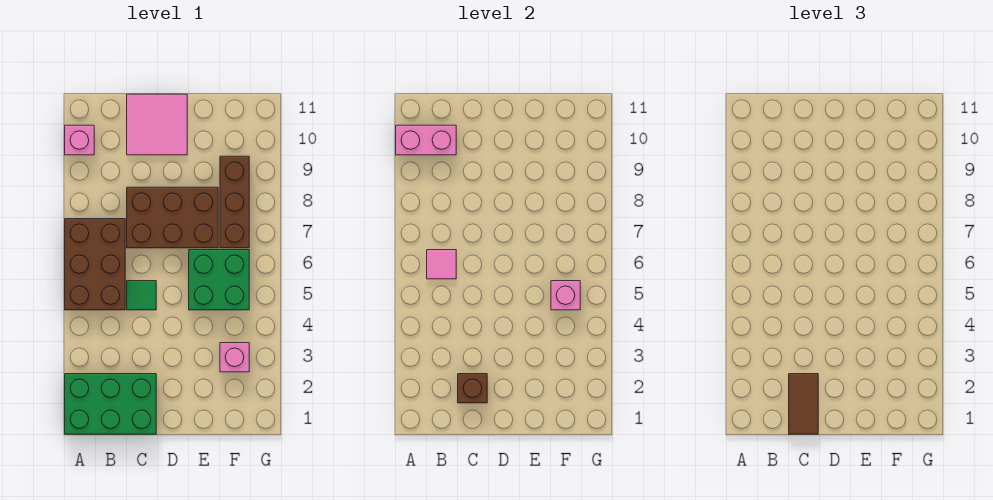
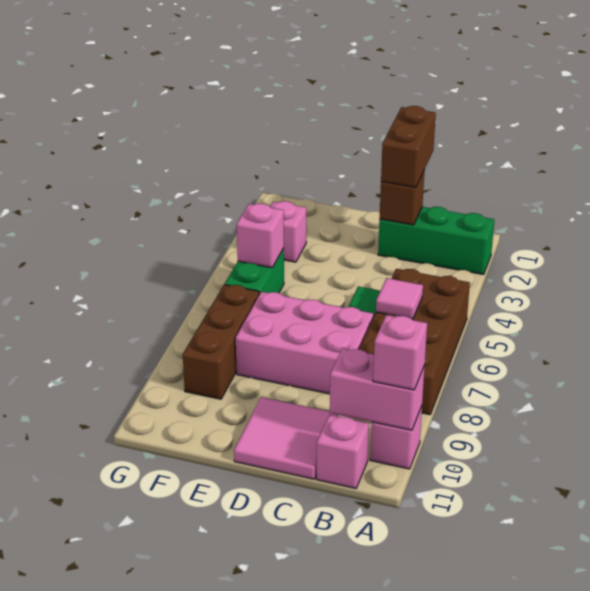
green brick A1:C2 level 1 -> green brick A2:C2 level 1
brown brick A5:B7 level 1 -> brown brick A5:B8 level 1
none -> pink brick A10 level 3
none -> pink brick B11 level 1
brown tile C1:C2 level 3 -> brown brick C1:C2 level 3
brown brick C7:E8 level 1 -> pink brick C7:E8 level 1
green brick E5:F6 level 1 -> green brick F5:F6 level 1

